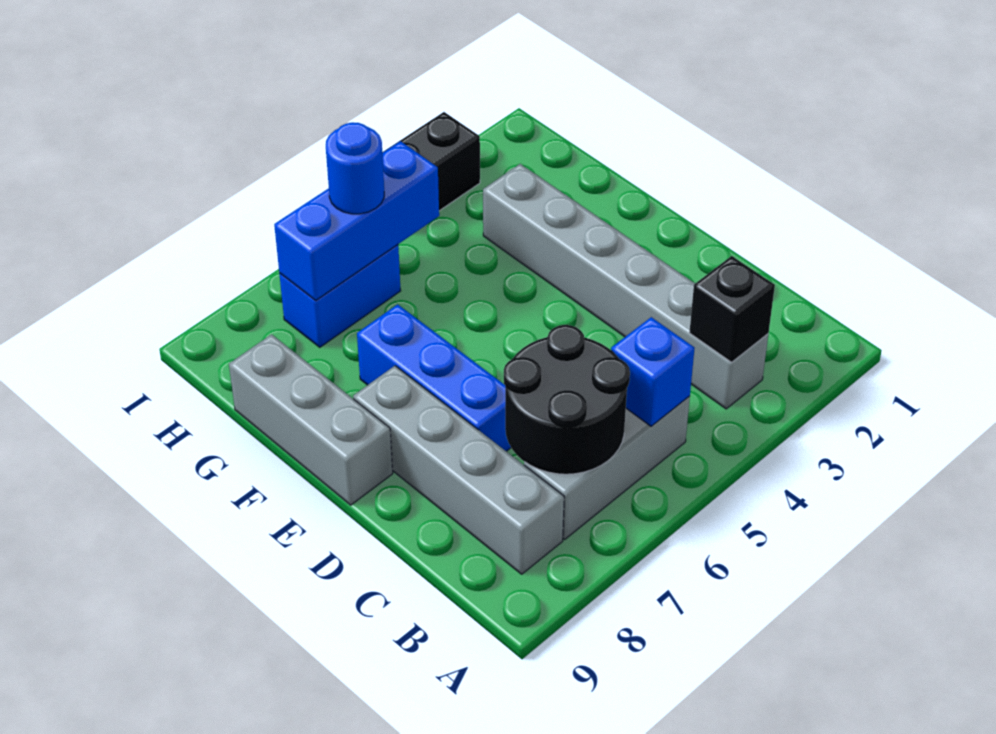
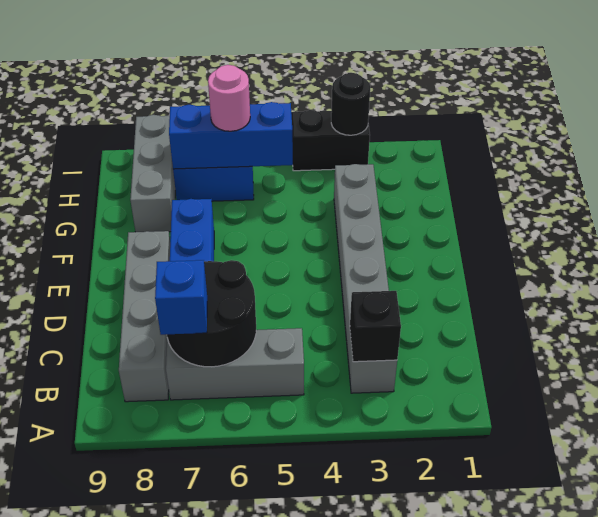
blue brick B5 level 2 -> blue brick B7 level 3
grey brick E9:G9 level 1 -> grey brick G8:I8 level 1
blue round brick H6 level 3 -> pink round brick H6 level 3
none -> black round brick I3 level 2

